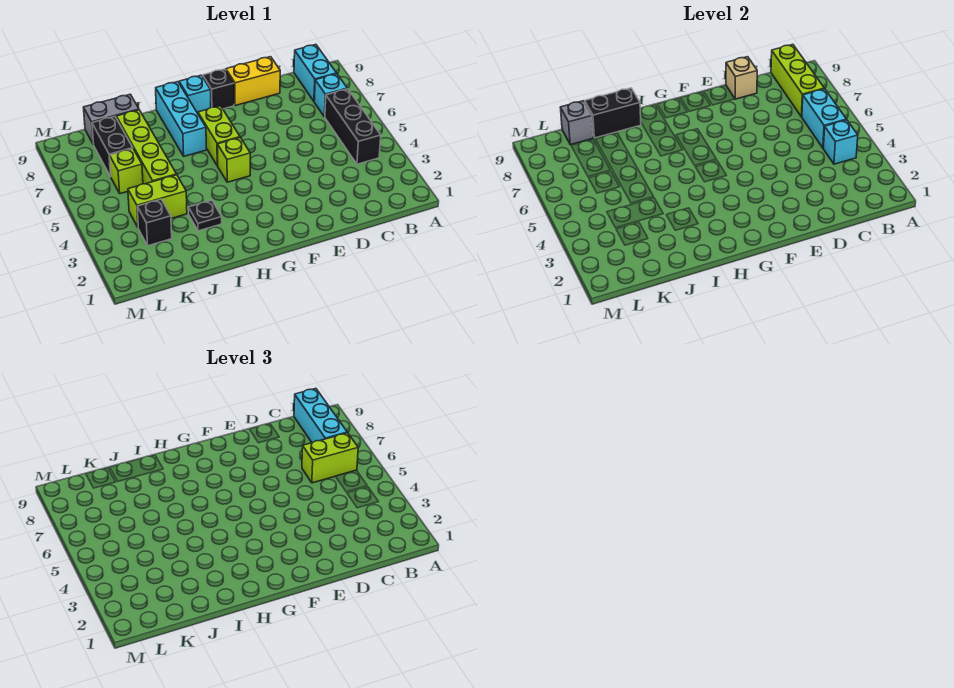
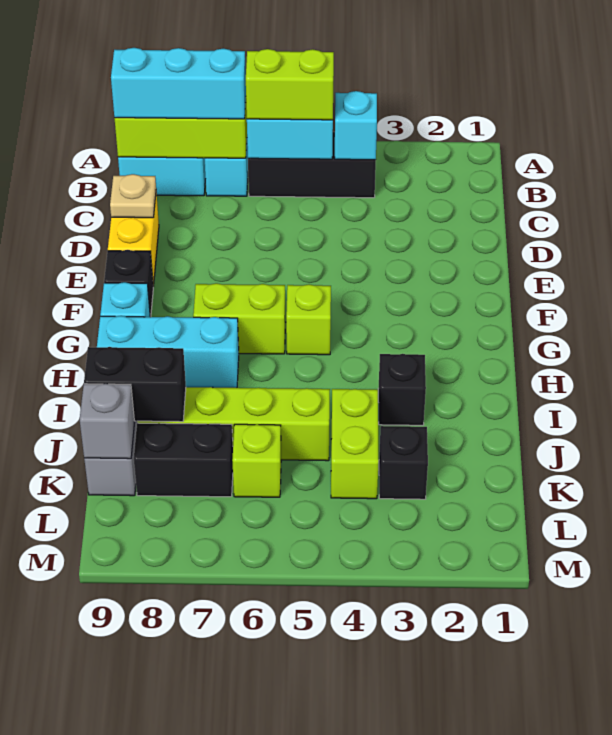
lime brick B6:C6 level 3 -> lime brick B5:B6 level 3
tan brick D9 level 2 -> tan plate D9 level 2
black plate I3 level 1 -> black brick I3 level 1
black brick I9:J9 level 2 -> black brick J8:J9 level 2

